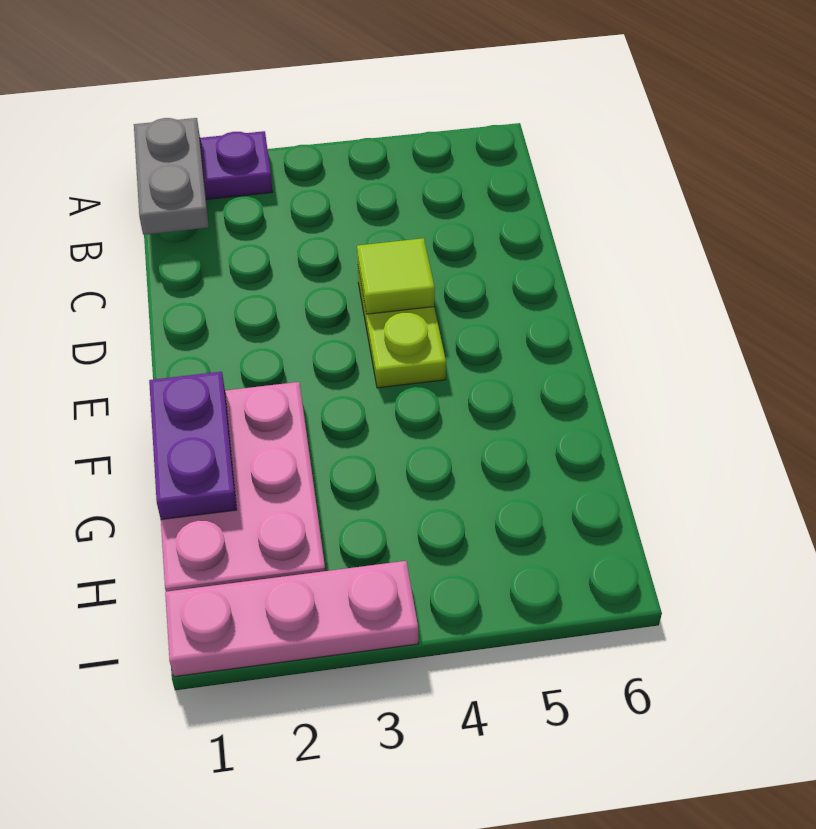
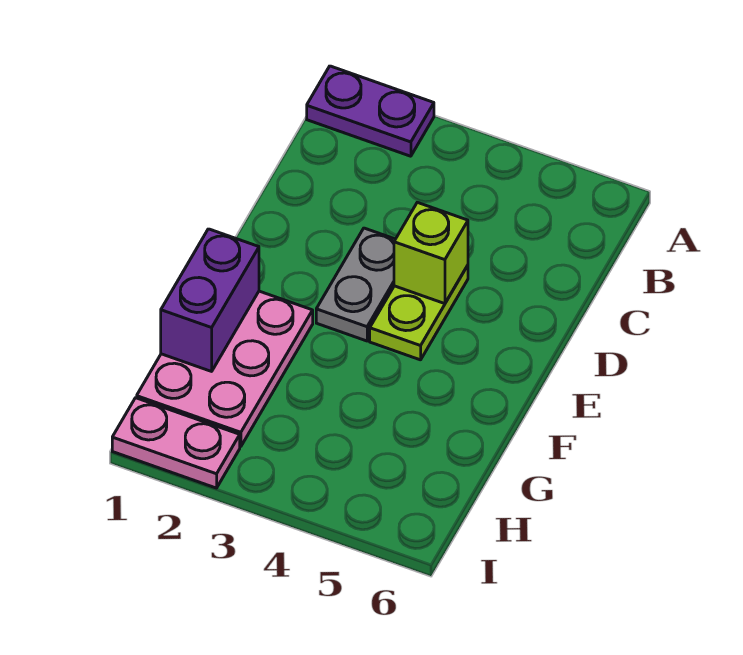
grey plate A1:B1 level 2 -> grey plate D3:E3 level 1
lime tile D4 level 2 -> lime brick D4 level 2
purple plate F1:G1 level 2 -> purple brick F1:G1 level 2
pink plate I1:I3 level 1 -> pink plate I1:I2 level 1

